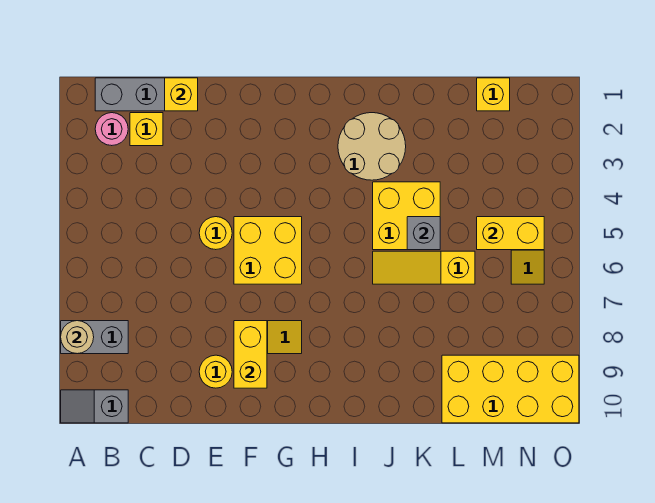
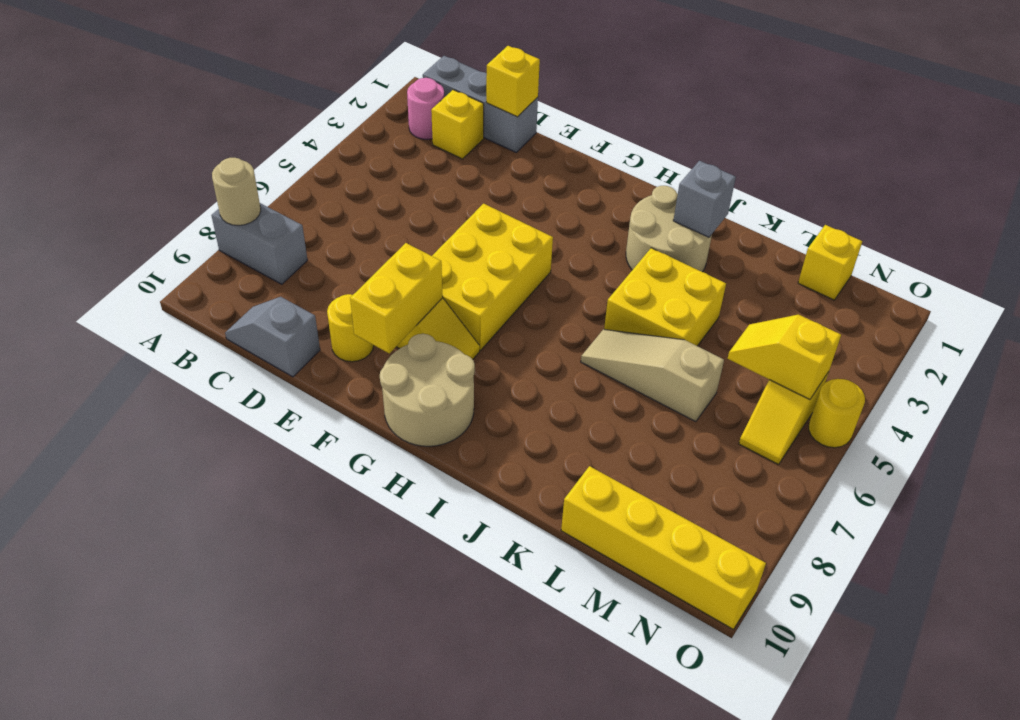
grey slope A10:B10 level 1 top B -> grey slope C10:D10 level 1 top D
yellow round brick E5 level 1 -> yellow round brick O5 level 1
yellow brick F5:G6 level 1 -> yellow brick F5:G7 level 1
none -> tan round brick G9:H10 level 1
yellow slope J6:L6 level 1 top L -> tan slope J6:L6 level 1 top L
grey brick K5 level 2 -> grey brick J2 level 2
yellow brick L9:O10 level 1 -> yellow brick L10:O10 level 1
yellow brick M5:N5 level 2 -> yellow slope M5:N5 level 2 top N

